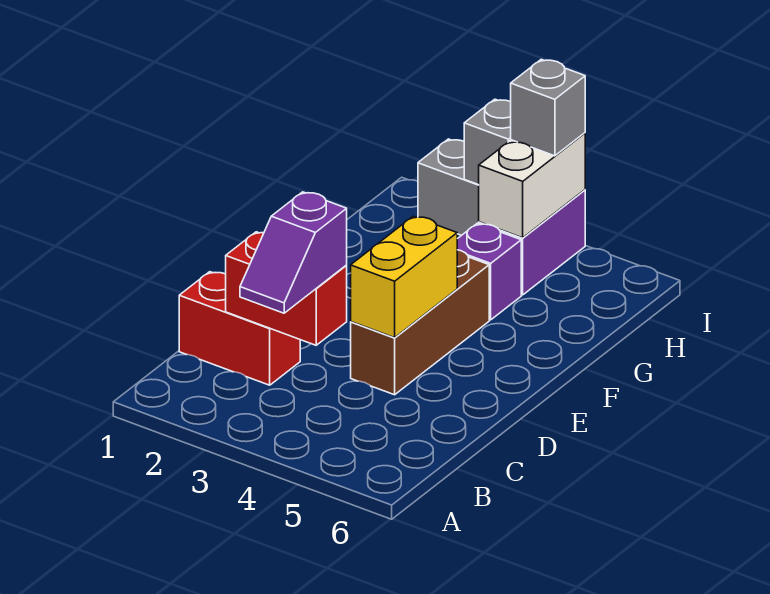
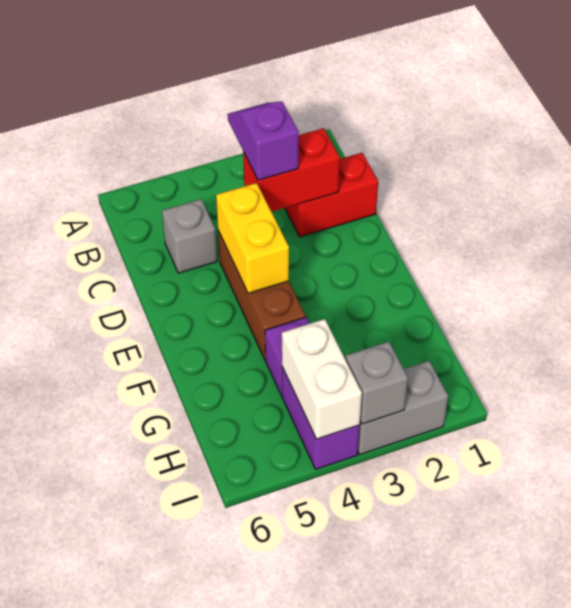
grey brick I4 level 3 -> grey brick C5 level 1

